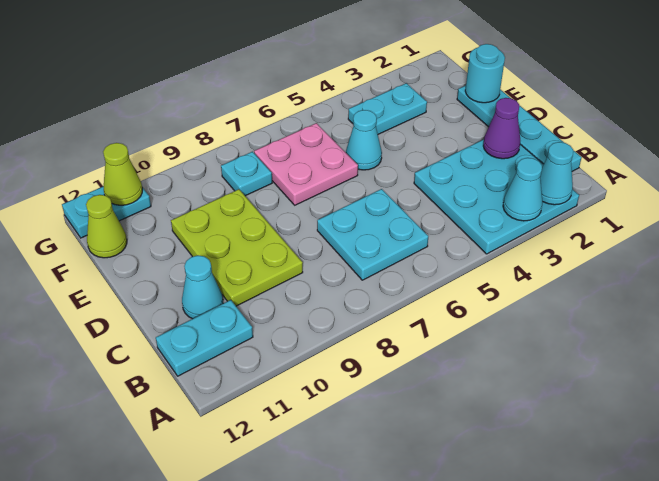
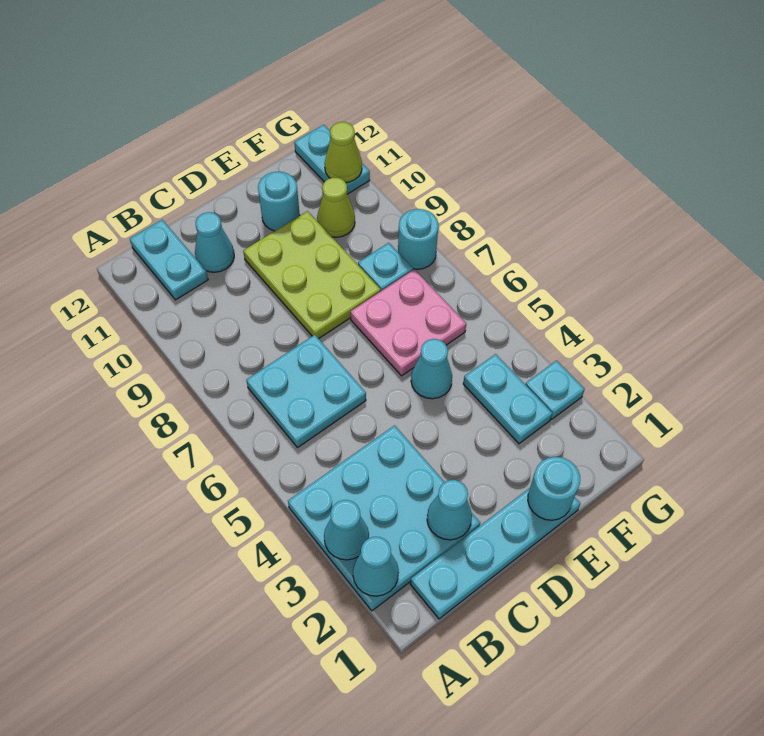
purple cone C2 level 2 -> cyan cone C2 level 2
lime plate C9:E10 level 1 -> lime plate D8:E10 level 1
none -> cyan round brick E11 level 1
lime cone F12 level 1 -> lime cone F10 level 1
none -> cyan plate G3 level 1
none -> cyan round brick G8 level 1

